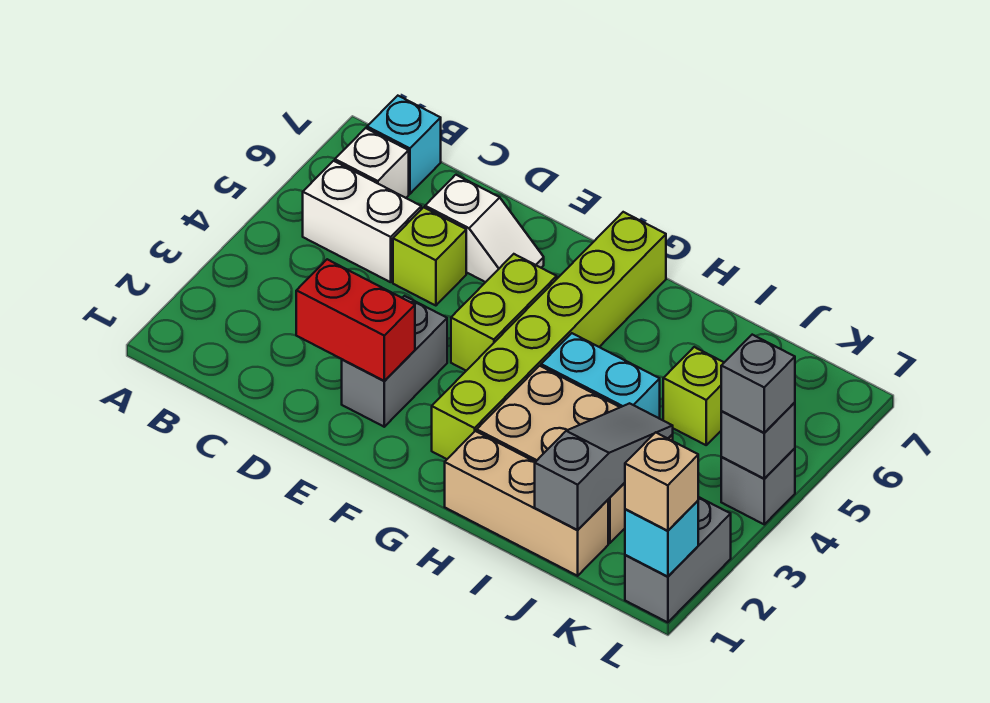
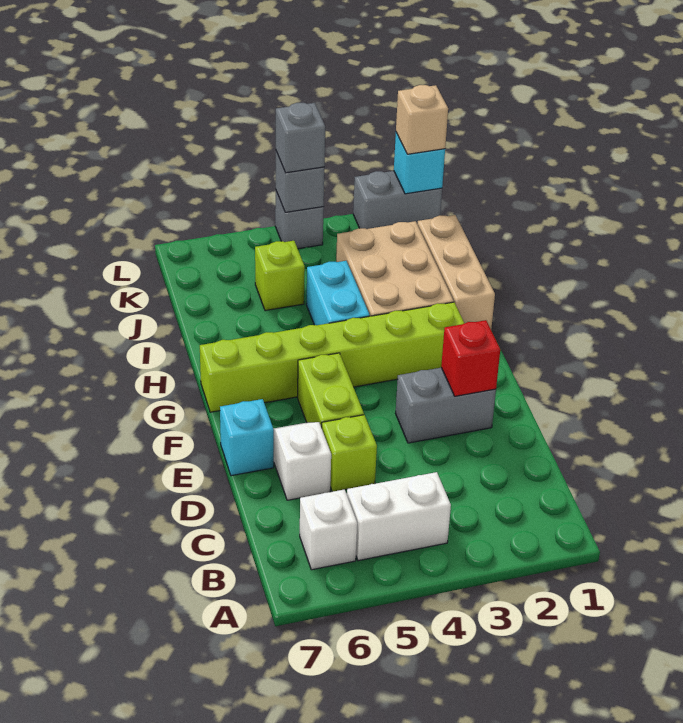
white brick B5:C5 level 1 -> white brick B4:B5 level 1
cyan brick B7 level 1 -> cyan brick E7 level 1
red brick D2:E2 level 2 -> red brick E2 level 2
lime brick F4:F5 level 1 -> lime brick E5:F5 level 1
grey slope J1:J3 level 2 top 1 -> none

